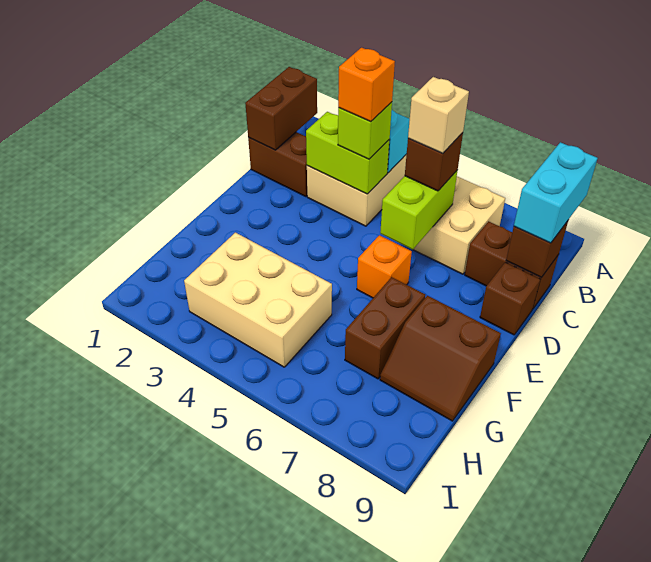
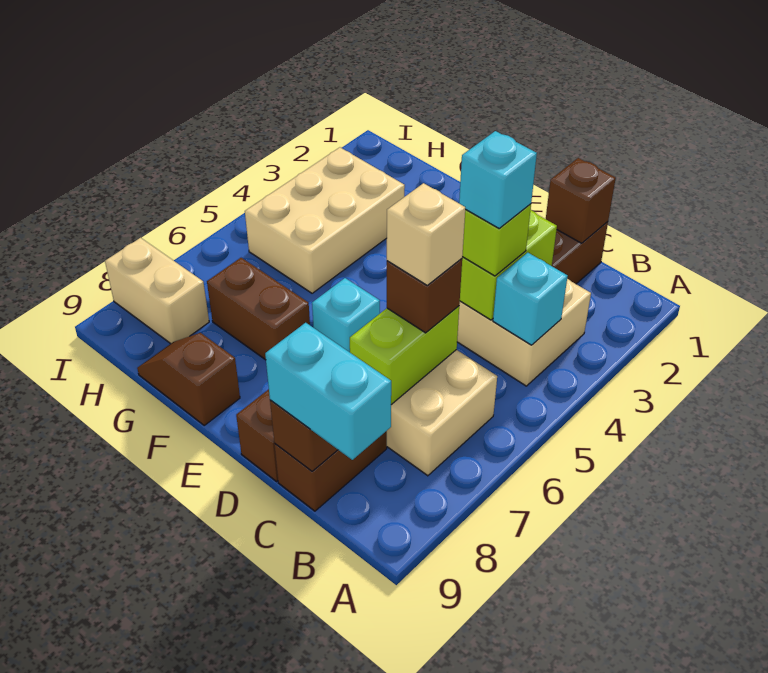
brown brick B1:C1 level 2 -> brown brick C1 level 2
orange brick C4 level 4 -> cyan brick C4 level 4
lime brick C6:D6 level 2 -> lime brick C6:C7 level 2
orange brick E6 level 1 -> cyan brick E6 level 1
brown slope F8:G9 level 1 top F -> brown slope F9:G9 level 1 top F
none -> tan brick H8:I8 level 1

